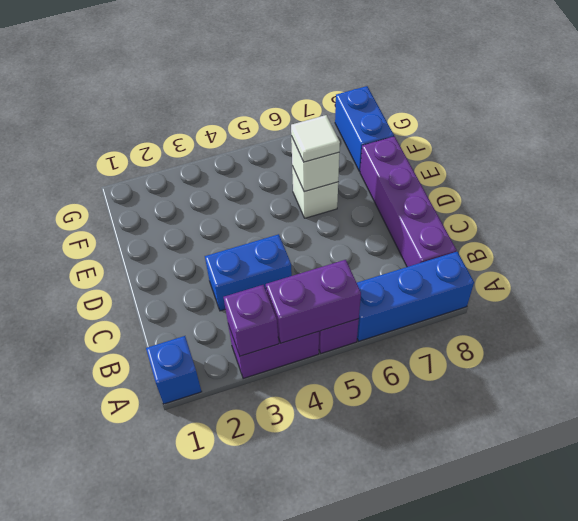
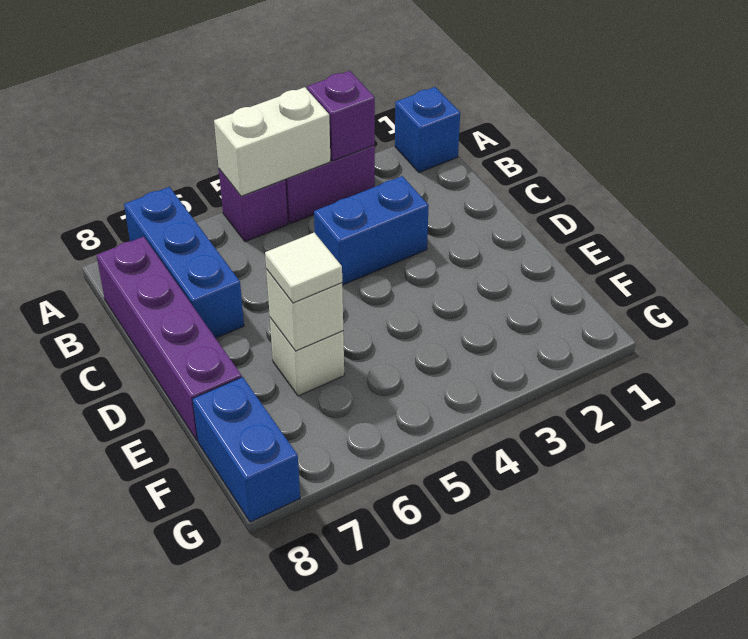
purple brick A4:A5 level 2 -> white brick A4:A5 level 2
blue brick A6:A8 level 1 -> blue brick A7:C7 level 1

